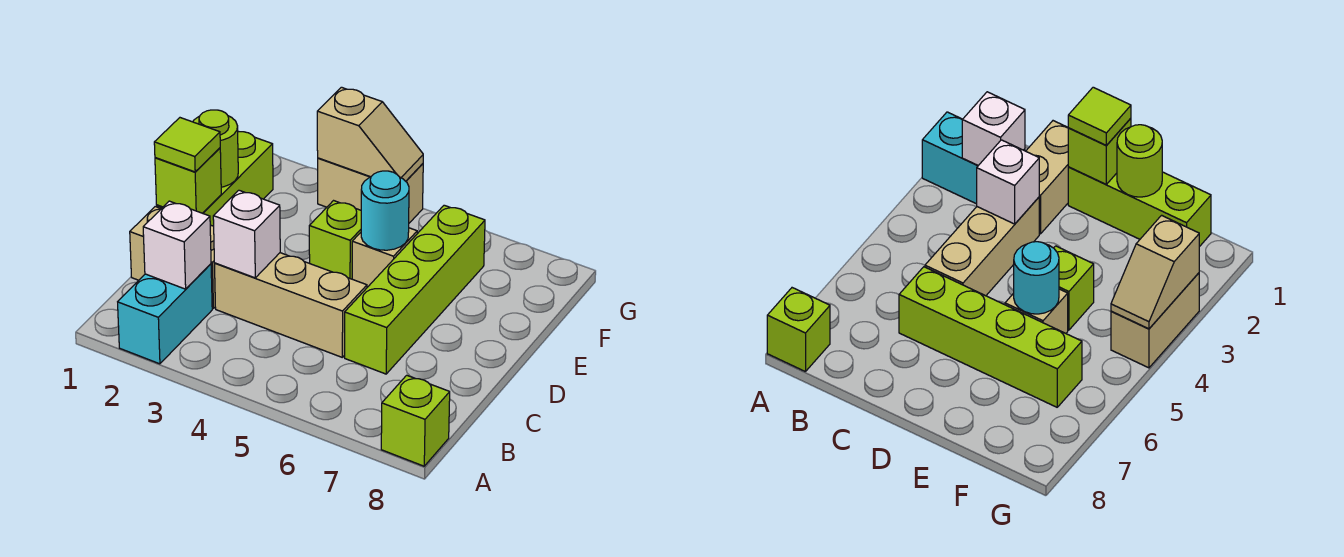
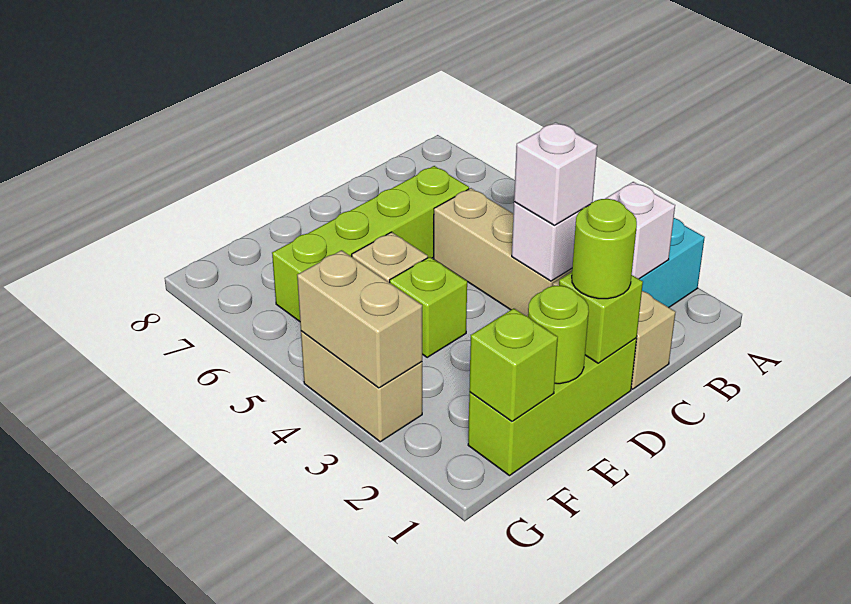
lime brick A8 level 1 -> lime brick F1 level 2
none -> white brick C3 level 3
lime tile D1 level 3 -> lime round brick D1 level 3
cyan round brick E5 level 2 -> none
tan slope G3:G4 level 2 top 3 -> tan brick G3:G4 level 2

